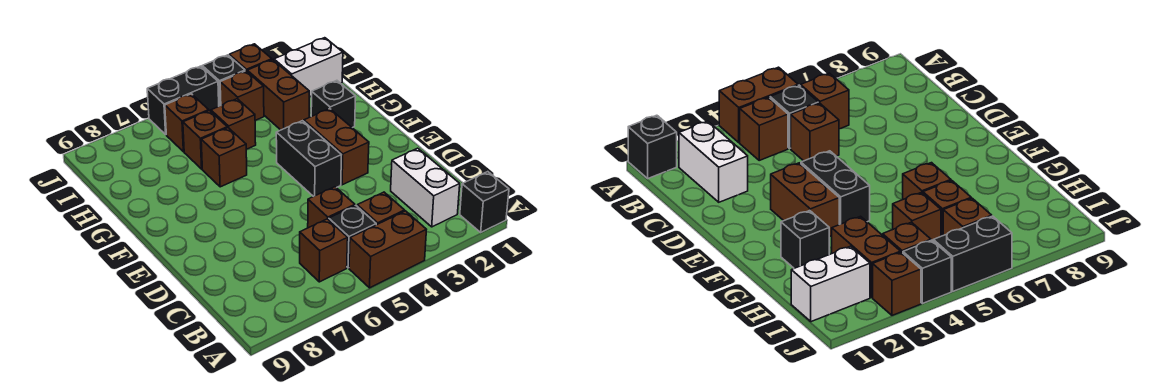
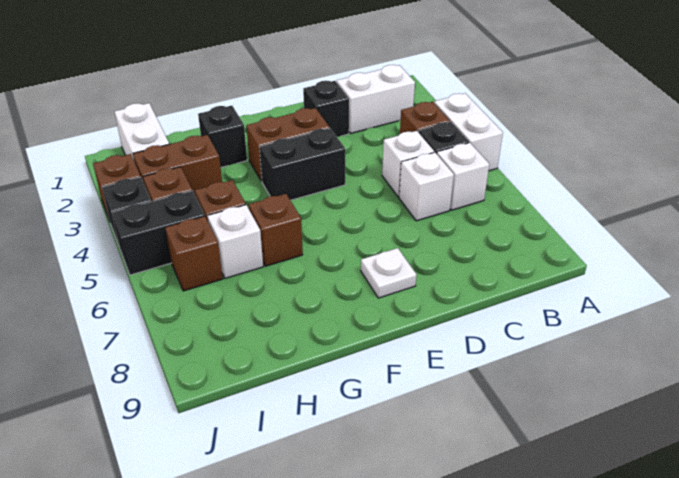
black brick A1 level 1 -> black brick D2 level 1
brown brick A4:A5 level 1 -> white brick A4:A5 level 1
brown brick B6 level 1 -> white brick B6 level 1
brown brick C5 level 1 -> white brick C5 level 1
none -> white brick C6 level 1
none -> white plate E8 level 1
brown brick H6 level 1 -> white brick H6 level 1
black brick J5:J6 level 1 -> black brick I5:J5 level 1

